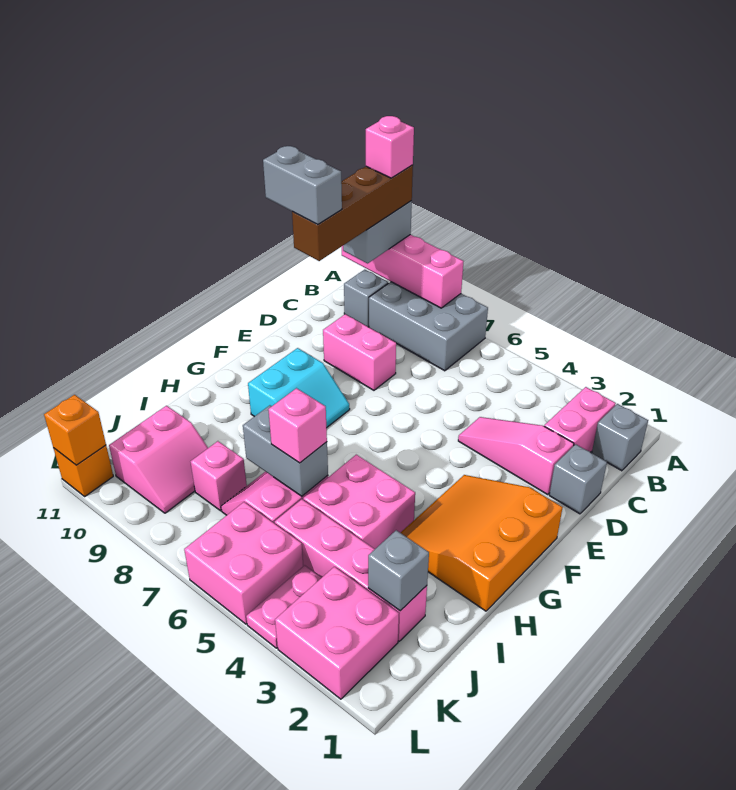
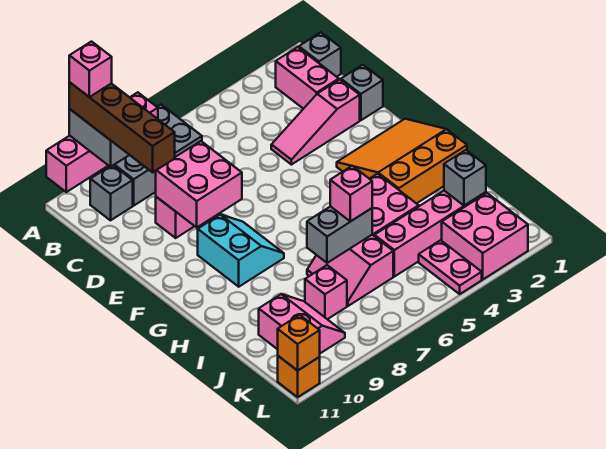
grey brick D10:D11 level 5 -> none
orange slope F1:H3 level 1 top 1 -> orange slope F1:H3 level 1 top H
pink brick K5:L6 level 1 -> pink brick D8:E9 level 2

